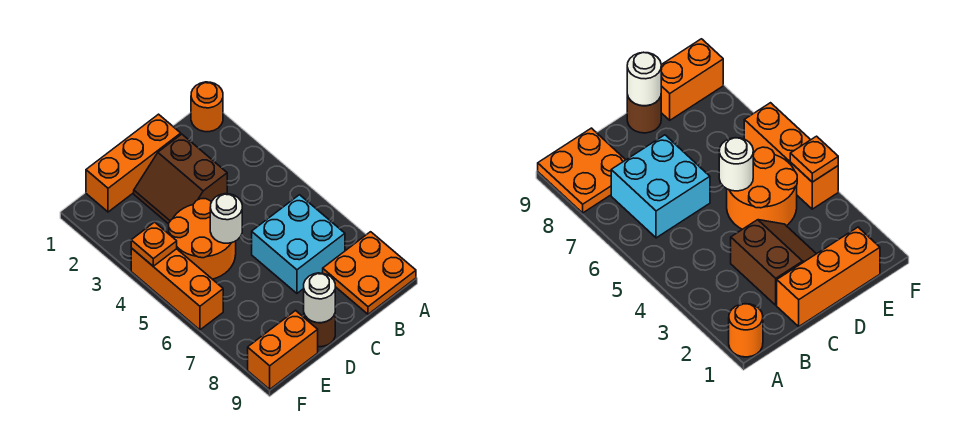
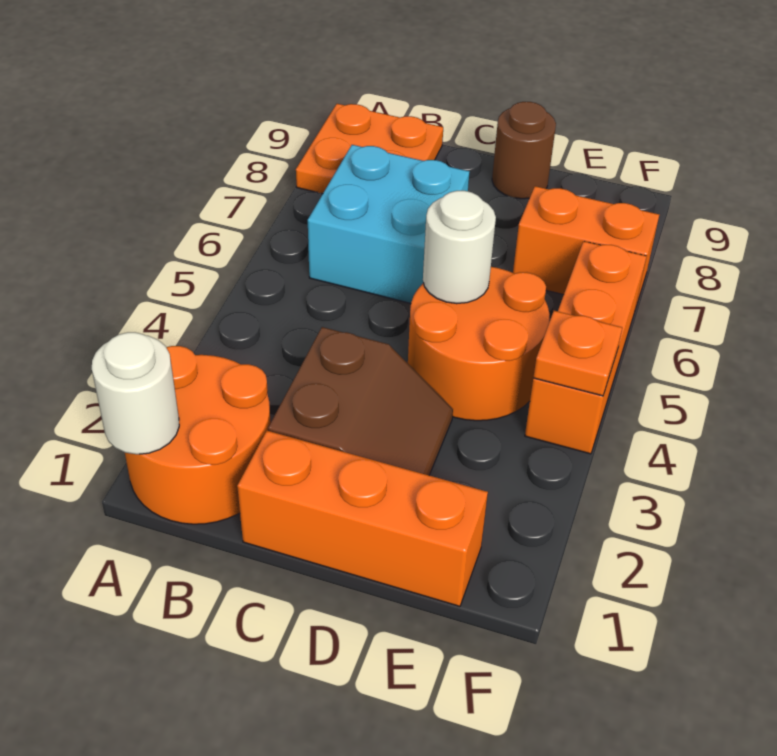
orange round brick A1 level 1 -> orange round brick A1:B2 level 1
white round brick D9 level 2 -> white round brick A1 level 2
orange brick E9:F9 level 1 -> orange brick E7:F7 level 1

